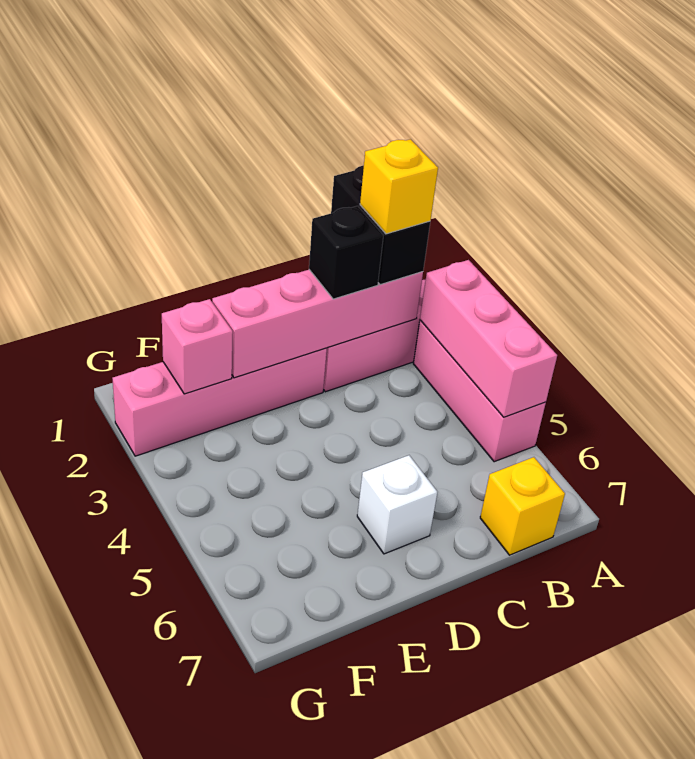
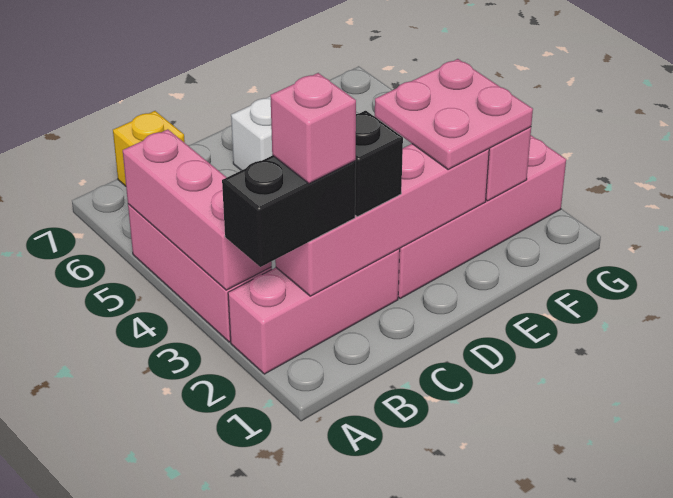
black brick B1:B2 level 3 -> black brick A2:B2 level 3
yellow brick B2 level 4 -> pink brick B2 level 4
none -> pink plate E2:F3 level 3

